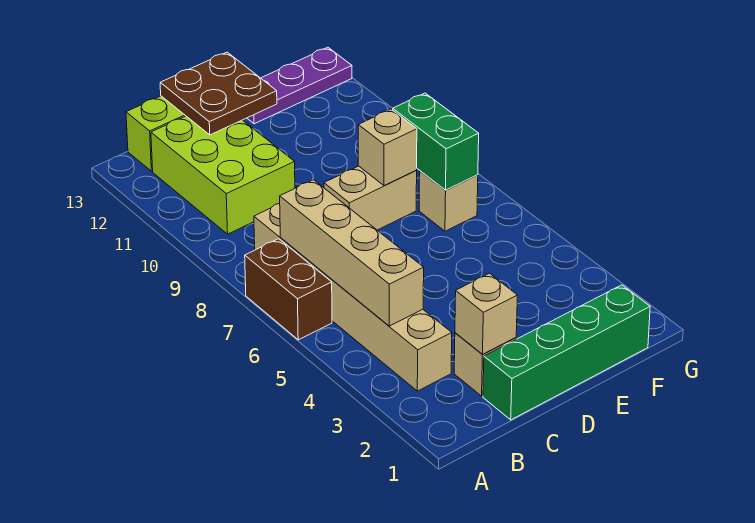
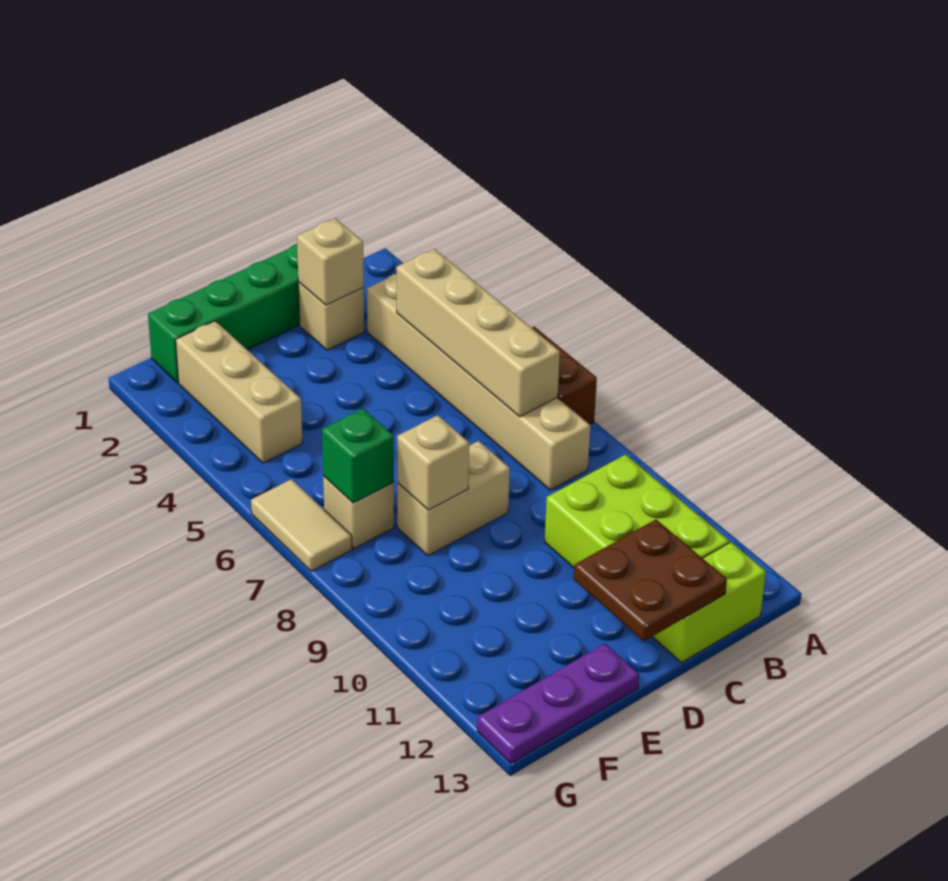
none -> tan brick F2:F4 level 1
green brick F7:F8 level 2 -> green brick F7 level 2
none -> tan tile G6:G7 level 1

